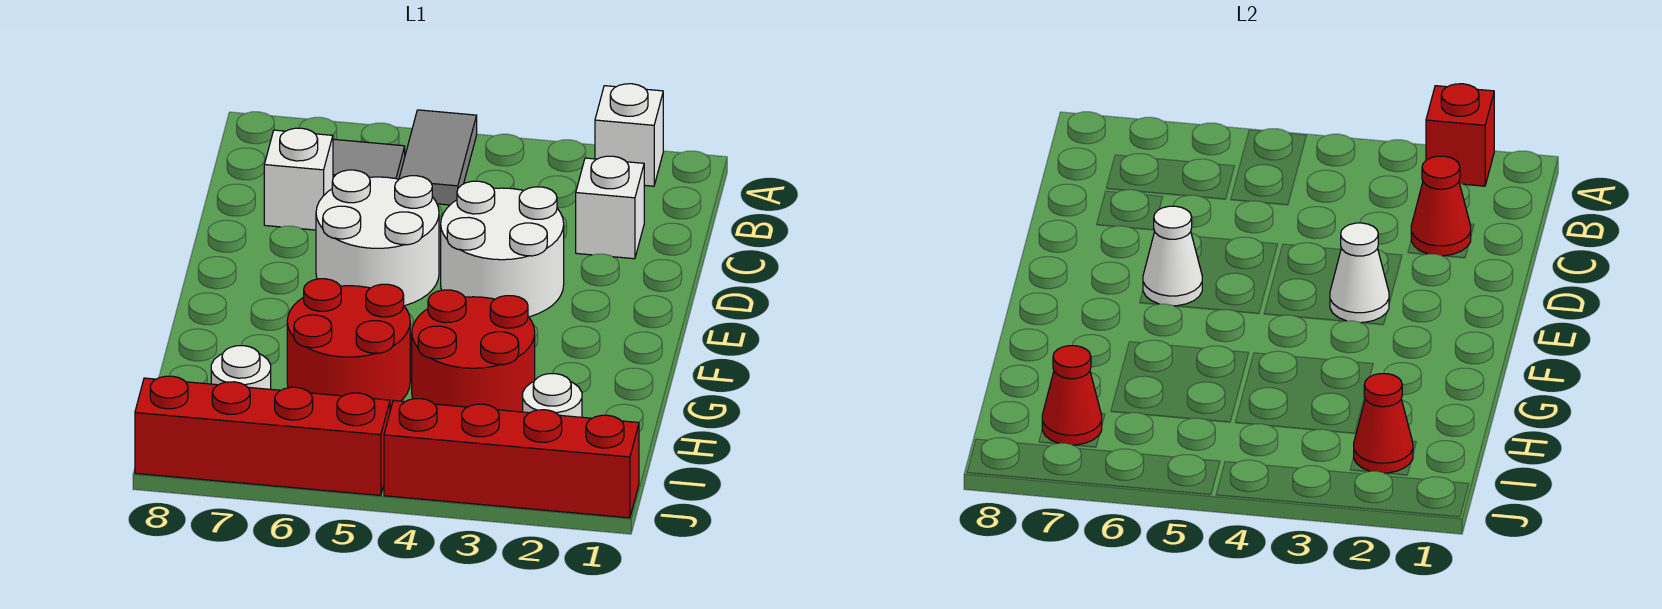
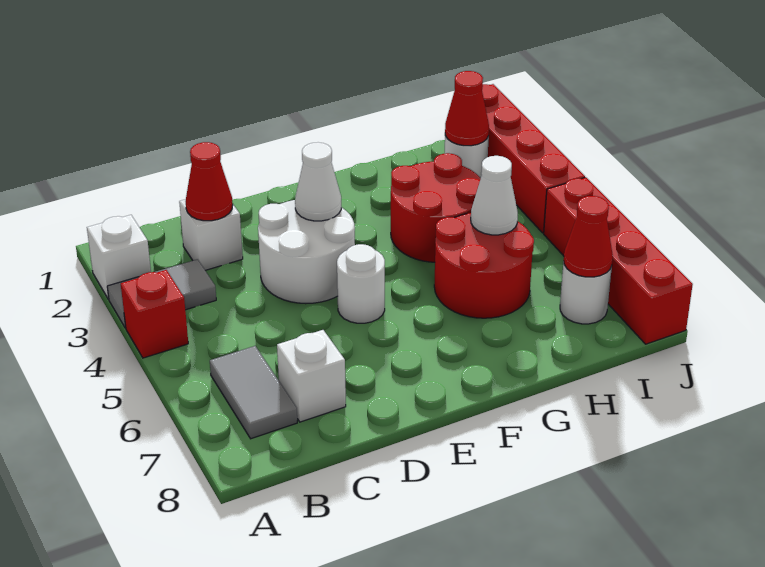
red brick A2 level 2 -> red brick A4 level 1
grey tile A5:B5 level 1 -> grey tile A3:B3 level 1
white round brick D5:E6 level 1 -> white round brick E5 level 1
white cone E6 level 2 -> white cone H5 level 2

